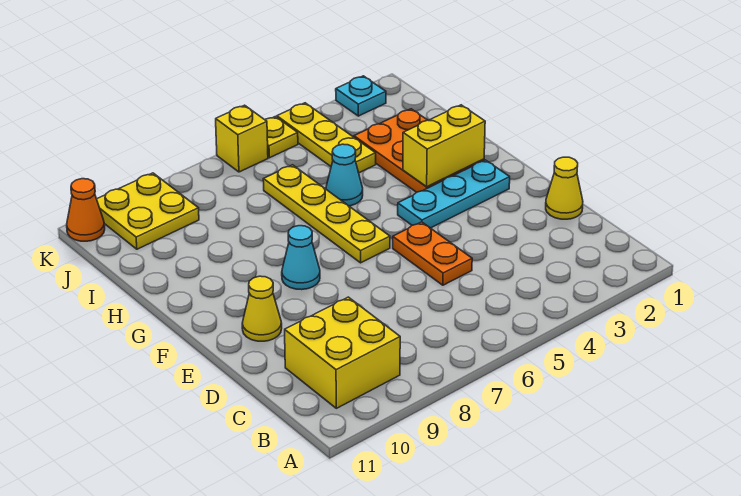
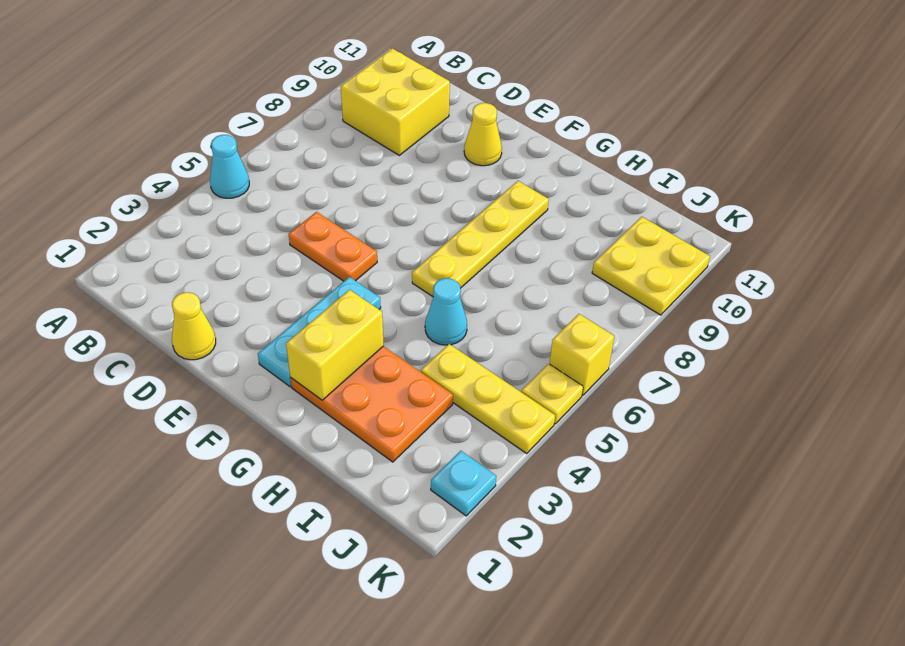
yellow plate F6:I6 level 1 -> yellow plate G6:G9 level 1
cyan cone F8 level 1 -> cyan cone A5 level 1
orange cone K11 level 1 -> none

